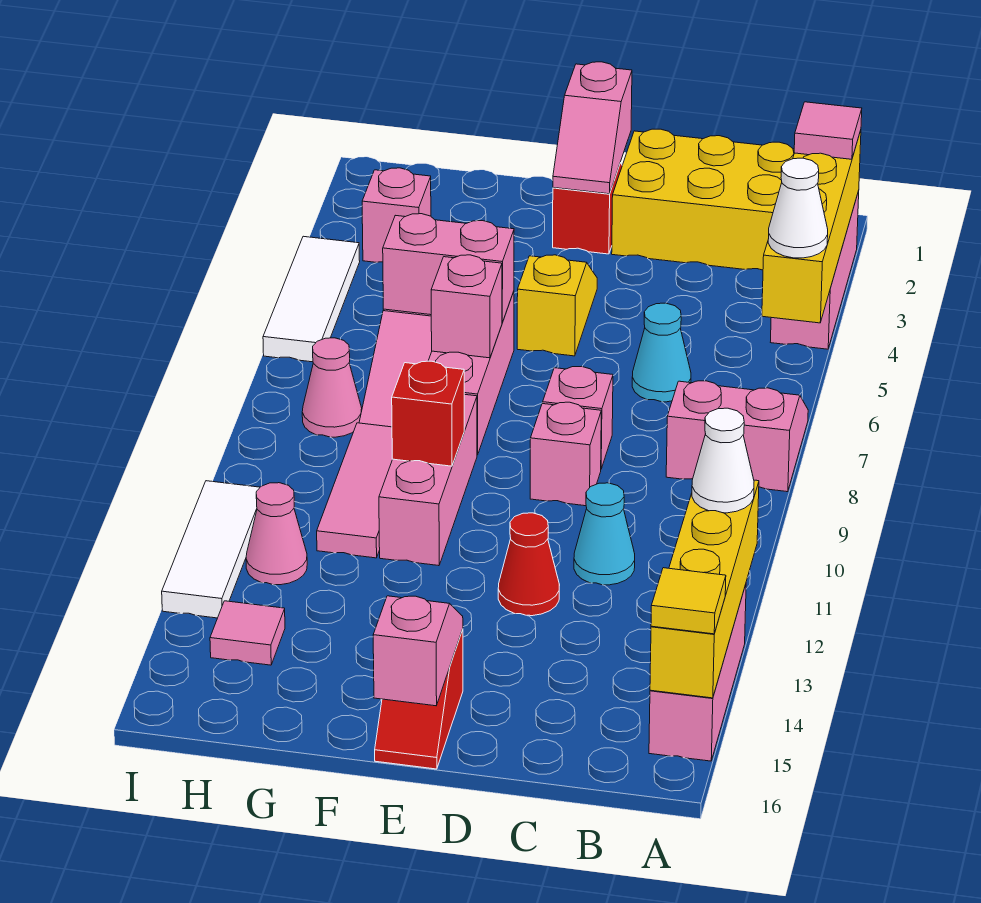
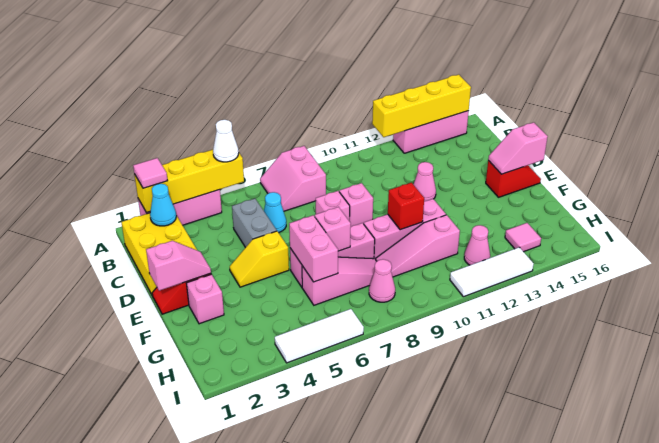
white cone A12 level 3 -> none
yellow tile A15 level 3 -> none
none -> grey brick C5:D5 level 1
cyan cone C11 level 1 -> cyan cone B2 level 2
red cone D12 level 1 -> pink cone D12 level 1
pink tile G9:G11 level 1 -> pink slope G9:G11 level 1 top 11
pink brick H3 level 1 -> pink brick F2 level 1

